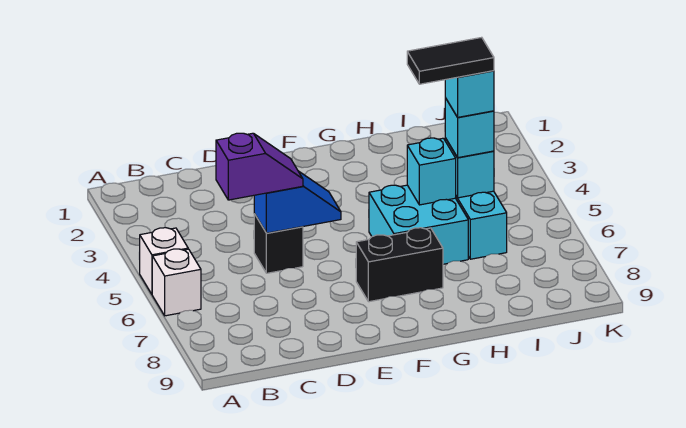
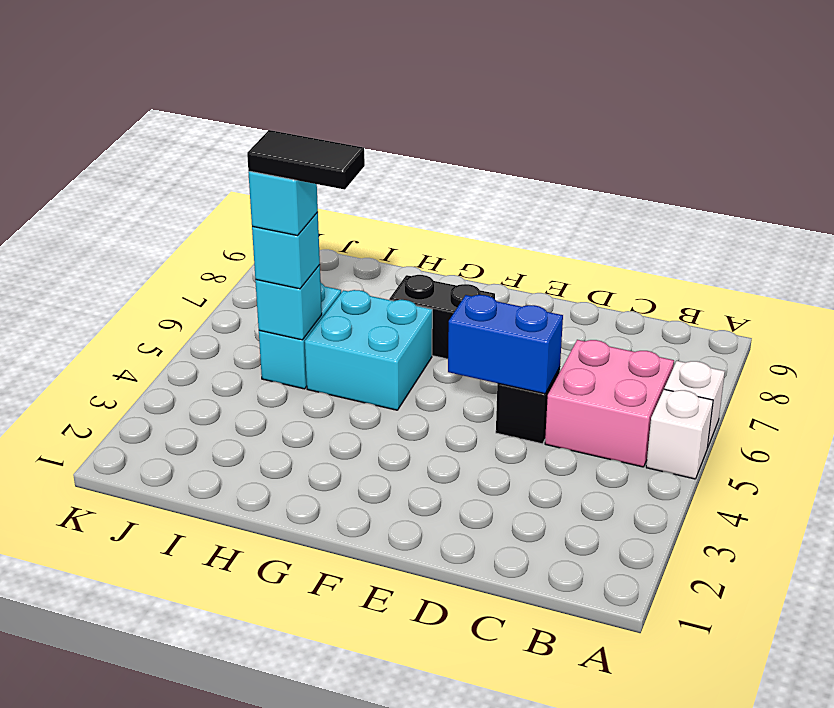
none -> pink brick B5:C6 level 1
purple slope C5:D5 level 3 top C -> none
blue slope D5:E5 level 2 top D -> blue brick D5:E5 level 2
cyan brick H5 level 2 -> none

